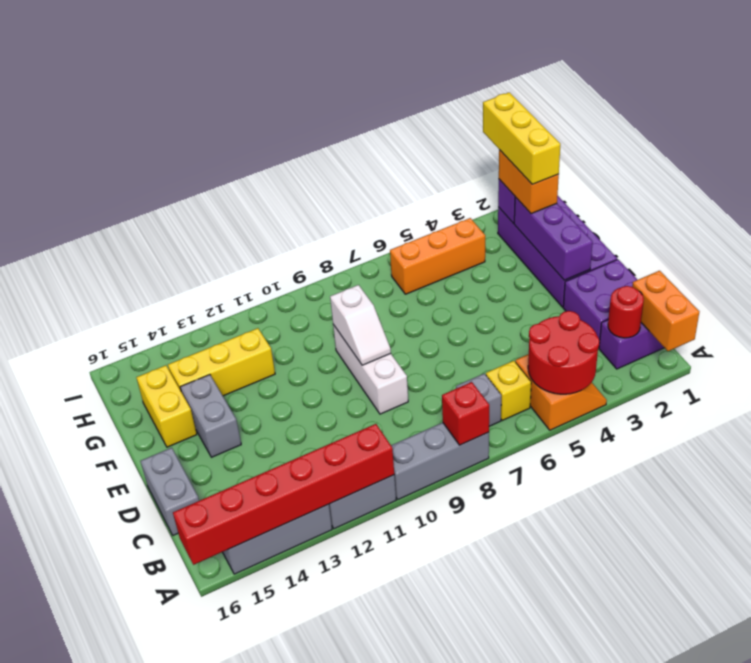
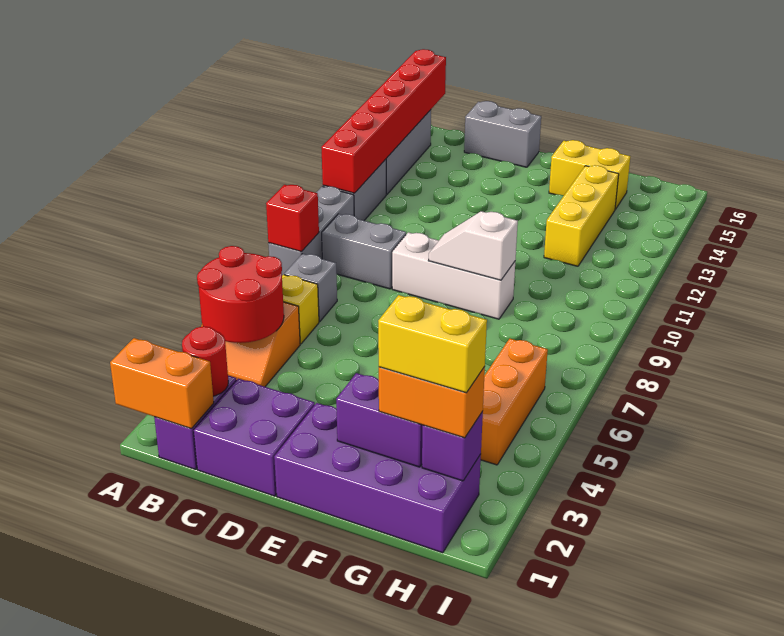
purple brick E2:G2 level 2 -> purple brick F2:G2 level 2
grey brick E14:F14 level 1 -> grey brick B9:C9 level 1
yellow brick G2:I2 level 4 -> yellow brick G2:H2 level 4

